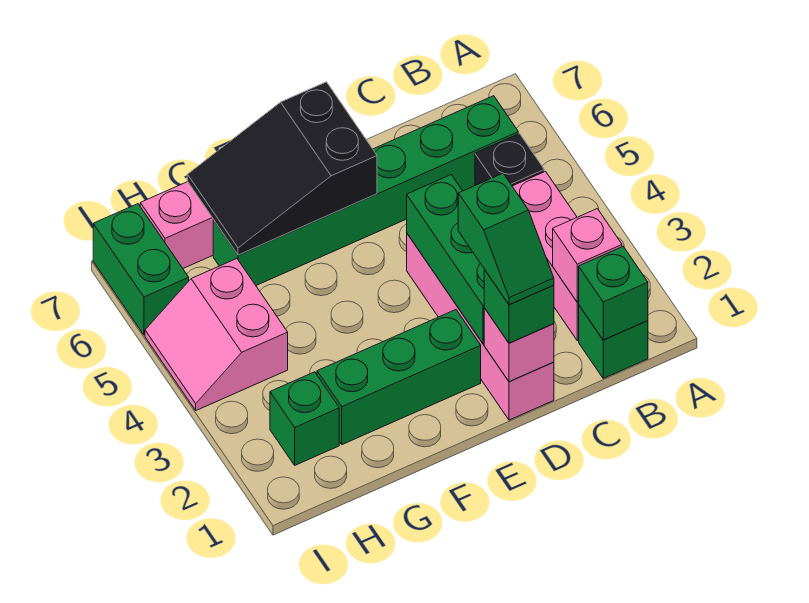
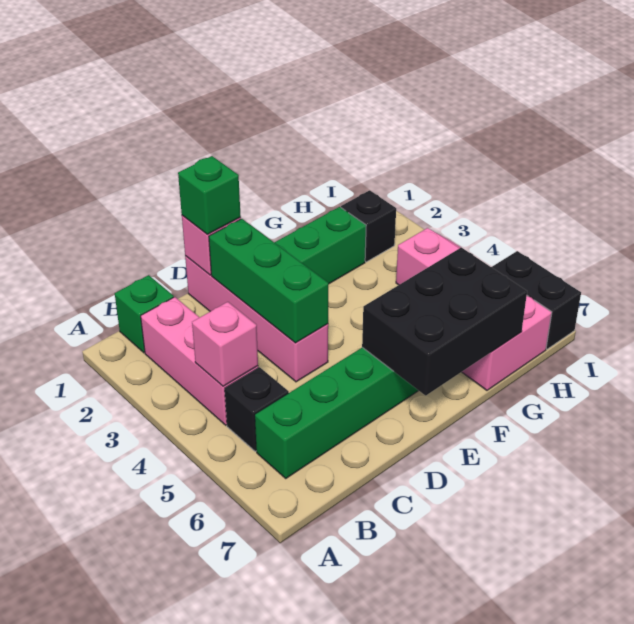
green brick B1 level 2 -> none
pink brick B2 level 2 -> pink brick B4 level 2
green slope D1:D2 level 4 top 2 -> none
black slope E6:G7 level 2 top E -> black brick E6:G7 level 2
green brick H2 level 1 -> black brick H2 level 1
green brick I6:I7 level 1 -> black brick I6:I7 level 1

